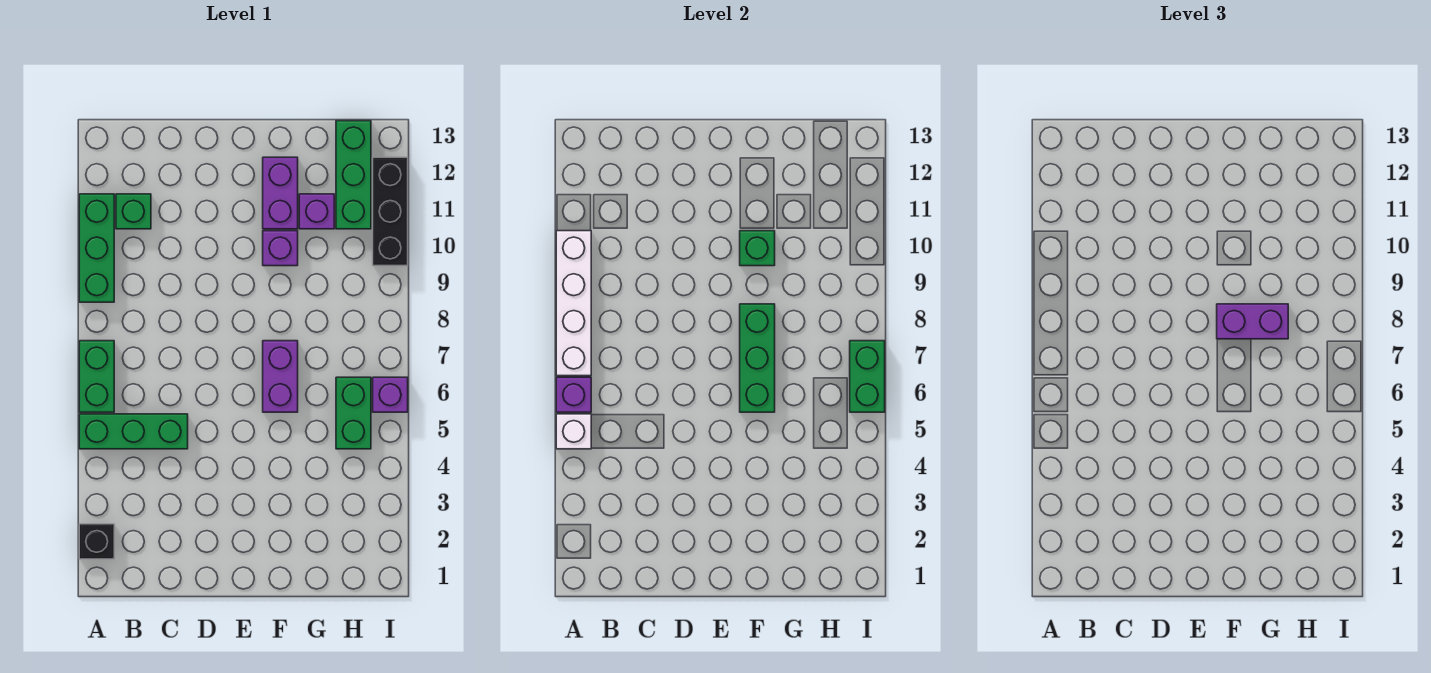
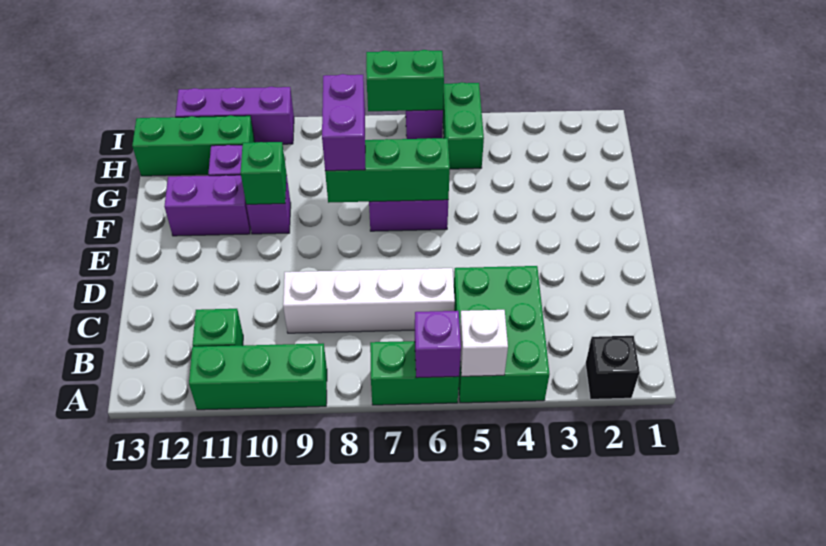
green brick A5:C5 level 1 -> green brick A4:C5 level 1
white brick A7:A10 level 2 -> white brick C6:C9 level 1
green brick H5:H6 level 1 -> green brick H5:I5 level 1
black brick I10:I12 level 1 -> purple brick I10:I12 level 1

